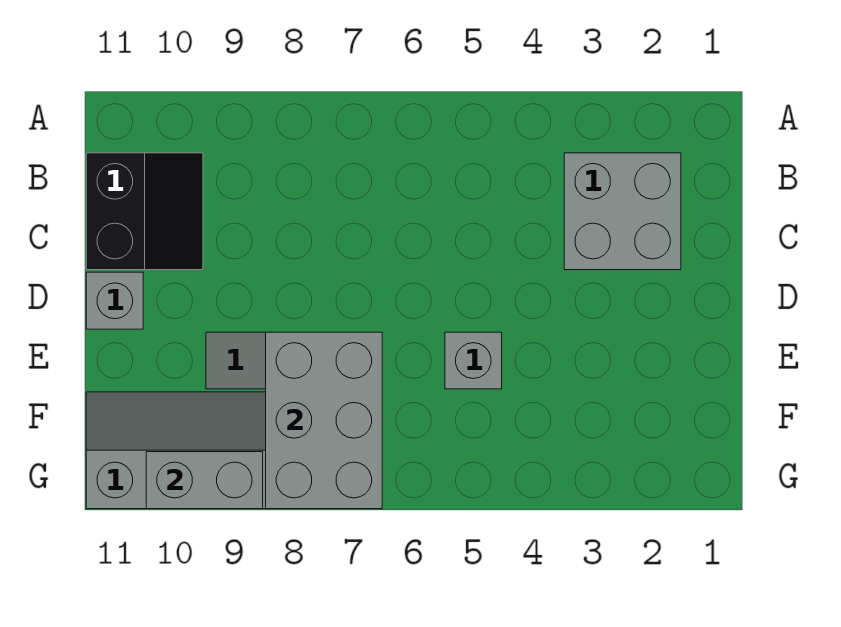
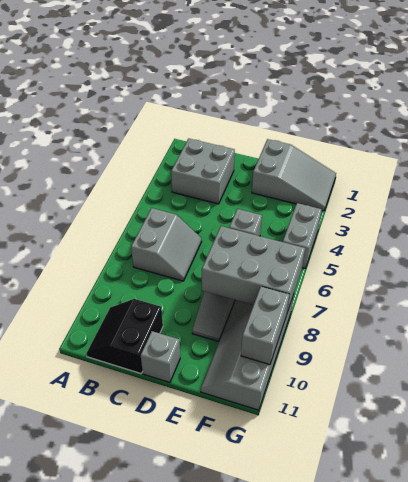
none -> grey slope B6:C7 level 1 top B
black slope B10:C11 level 1 top 11 -> black slope B10:C11 level 1 top C
none -> grey slope E1:G2 level 1 top E
none -> grey brick G4:G5 level 1

